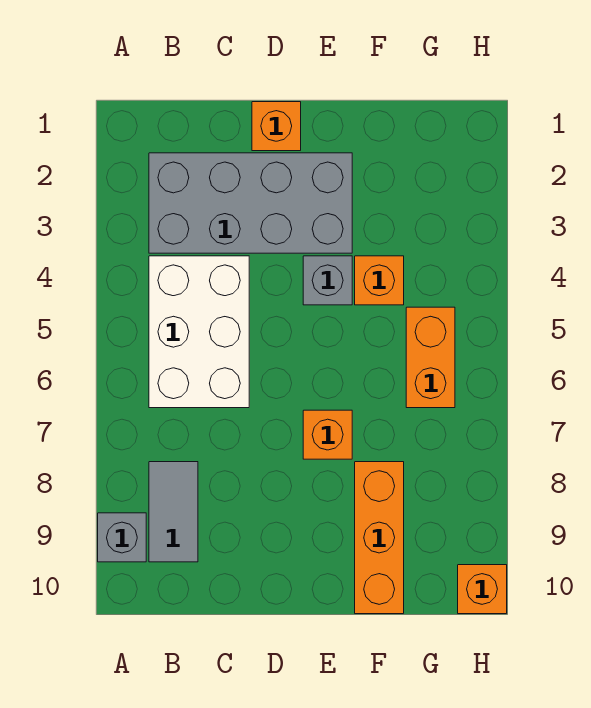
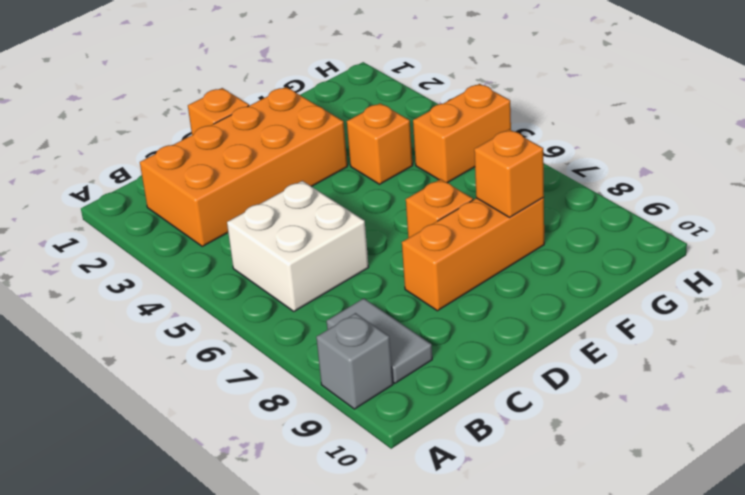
grey brick B2:E3 level 1 -> orange brick B2:E3 level 1
white brick B4:C6 level 1 -> white brick B5:C6 level 1
grey brick E4 level 1 -> none
orange brick F8:F10 level 1 -> orange brick D8:F8 level 1
orange brick G5:G6 level 1 -> orange brick G5:H5 level 1
orange brick H10 level 1 -> orange brick F8 level 2

